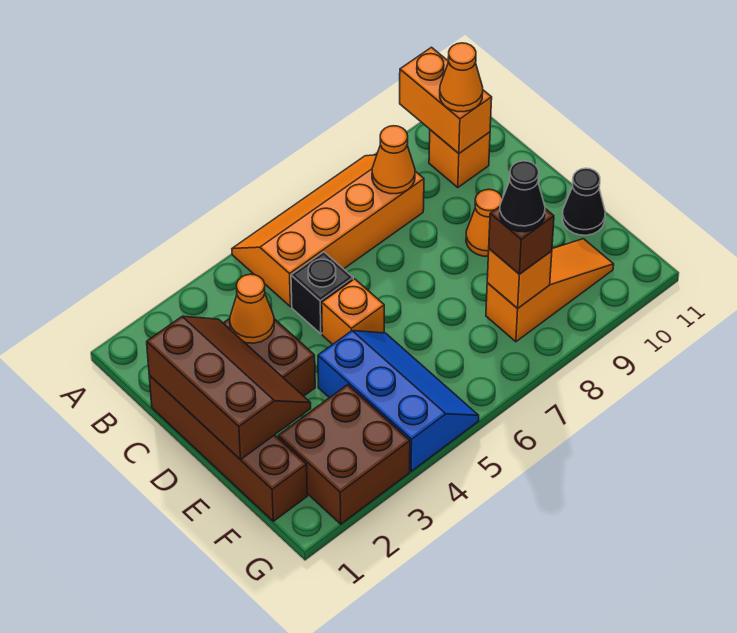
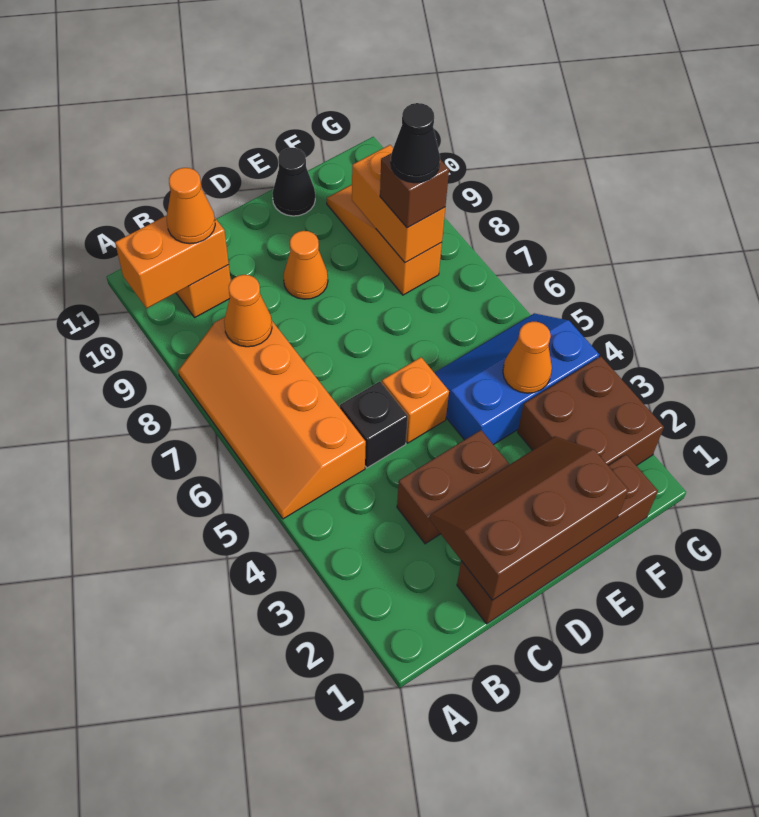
orange cone C3 level 2 -> orange cone F4 level 2
orange brick F8 level 2 -> orange brick F8:F9 level 2

